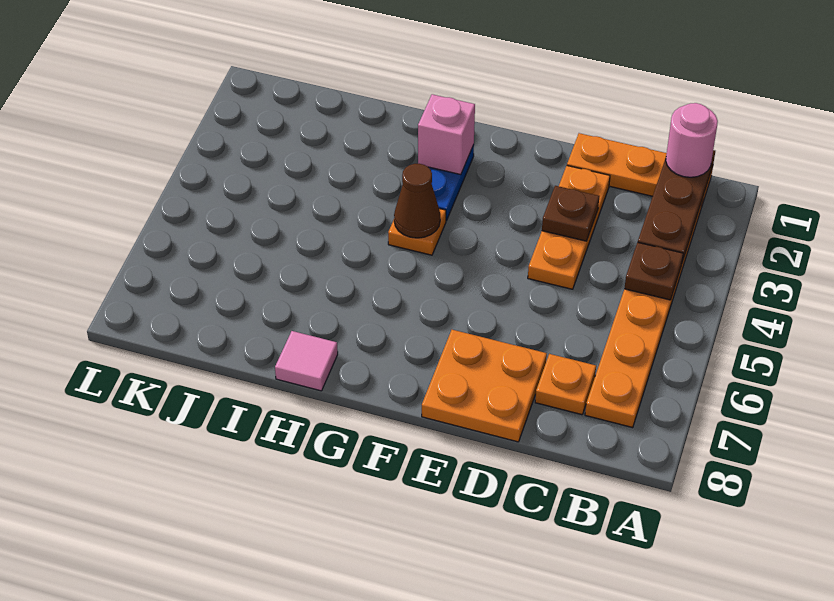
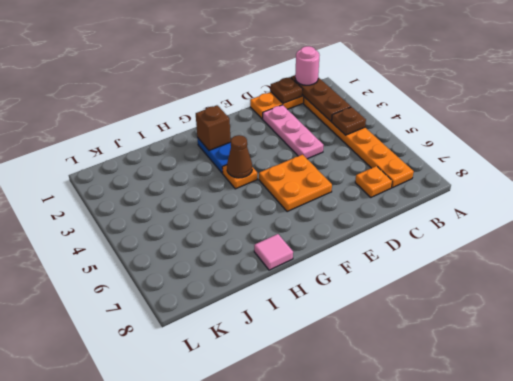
orange plate D2:D4 level 1 -> pink plate D2:D4 level 1
brown plate D3 level 2 -> brown plate C1 level 2
orange plate D7:E8 level 1 -> orange plate E5:F6 level 1
pink brick G2 level 2 -> brown brick G2 level 2

